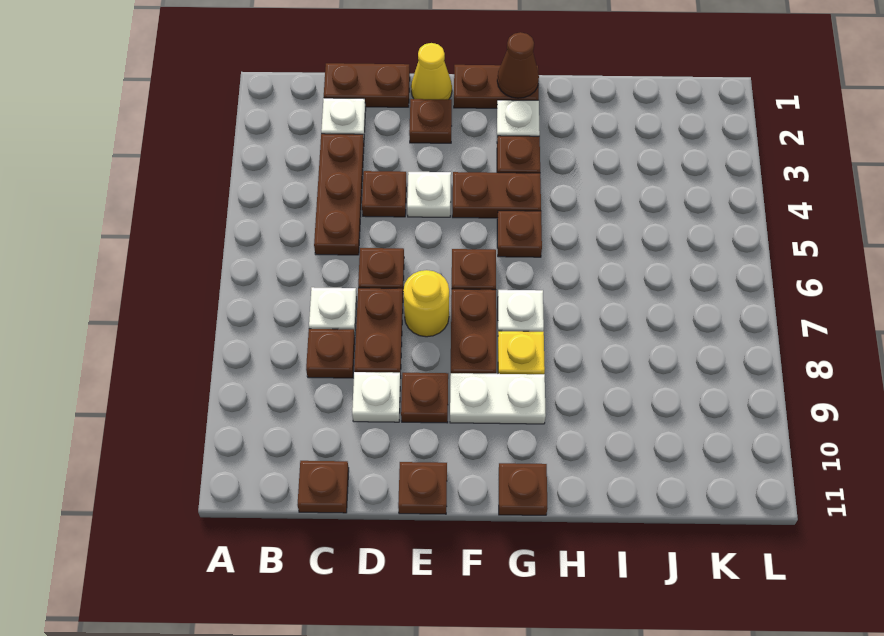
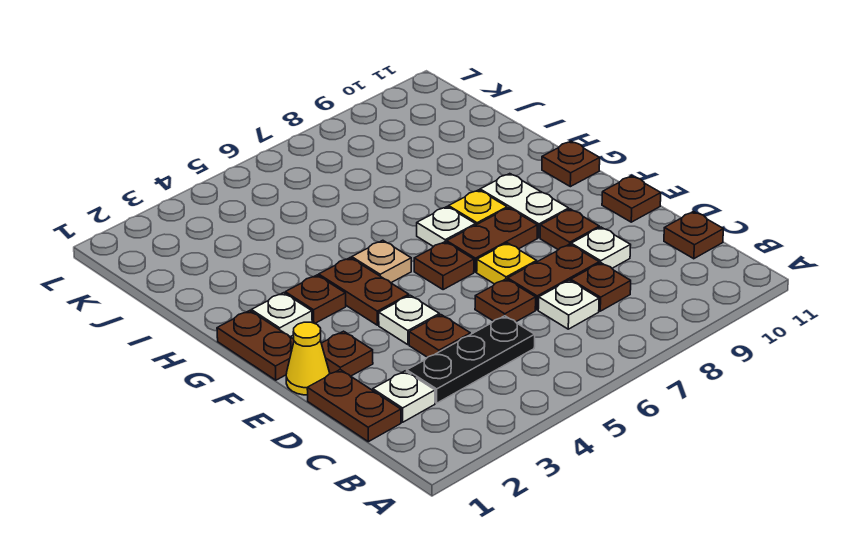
brown plate C3:C5 level 1 -> black plate C3:C5 level 1
yellow round brick E7 level 1 -> yellow plate E7 level 1
brown cone G1 level 2 -> none
brown plate G5 level 1 -> tan plate G5 level 1

